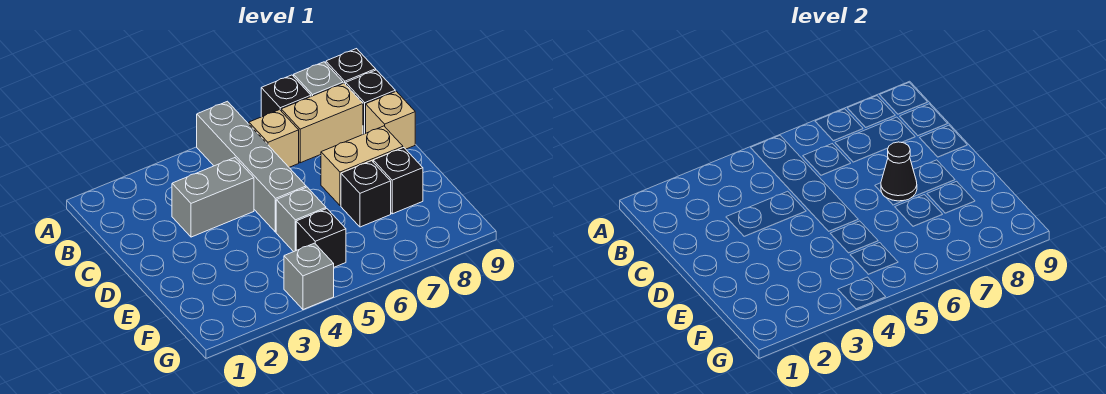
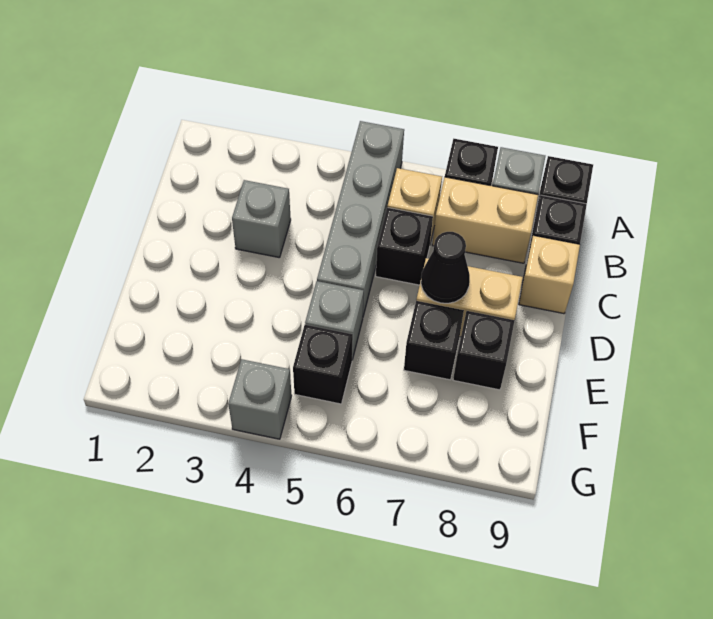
grey brick C3:C4 level 1 -> grey brick C3 level 1
none -> black brick C6 level 1

